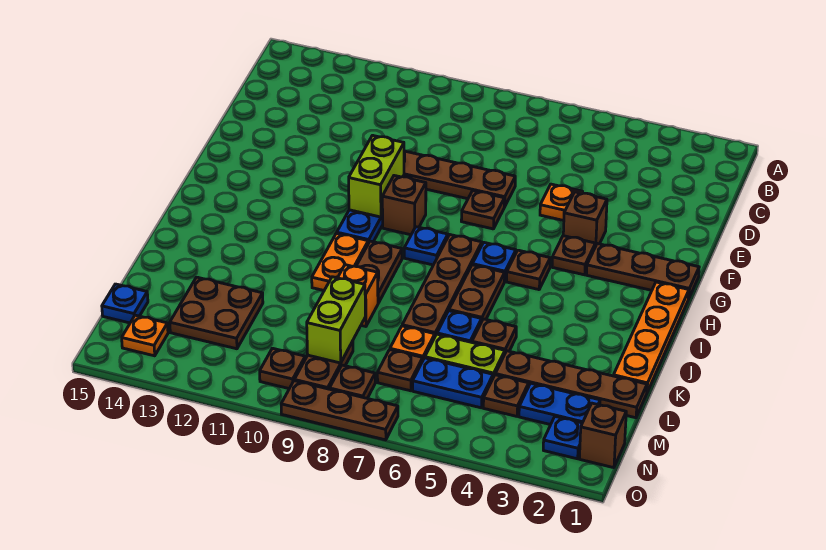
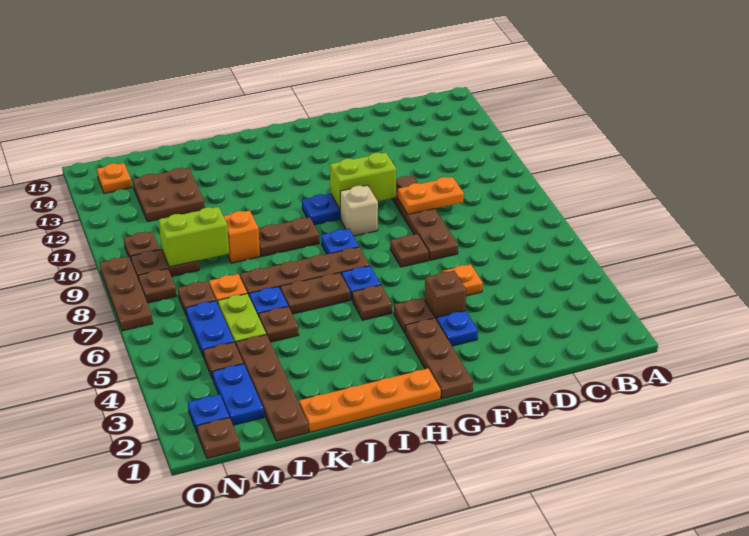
brown brick G9 level 1 -> tan brick G9 level 1
orange plate I10:J10 level 1 -> orange plate D9:E9 level 2
blue plate M15 level 1 -> blue plate F3 level 1
brown brick N1 level 1 -> brown plate N1 level 1

